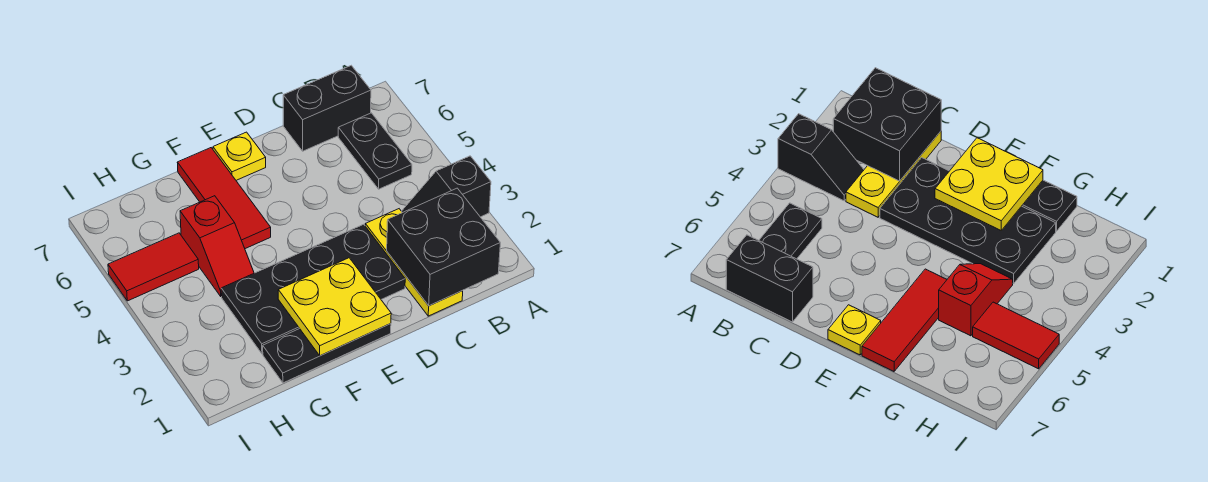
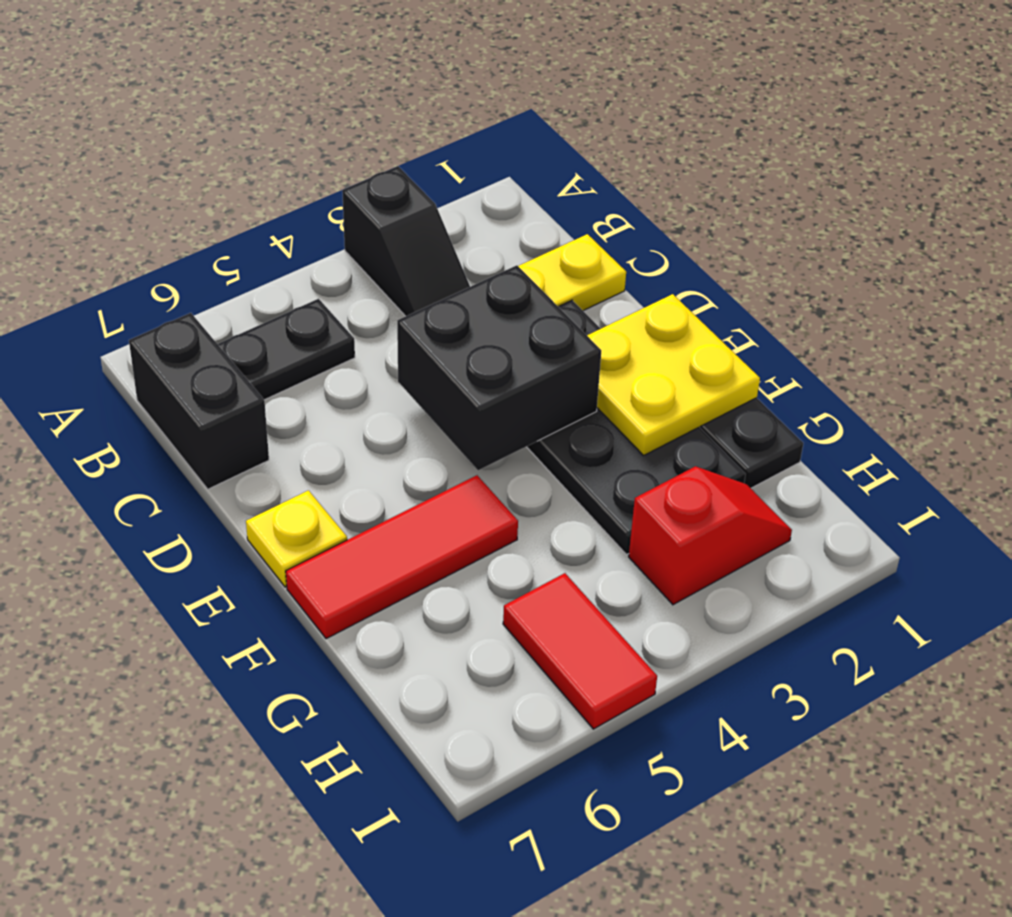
black brick B1:C2 level 2 -> black brick D3:E4 level 2
red slope G4:G5 level 1 top 5 -> red slope H2:H3 level 1 top 3

